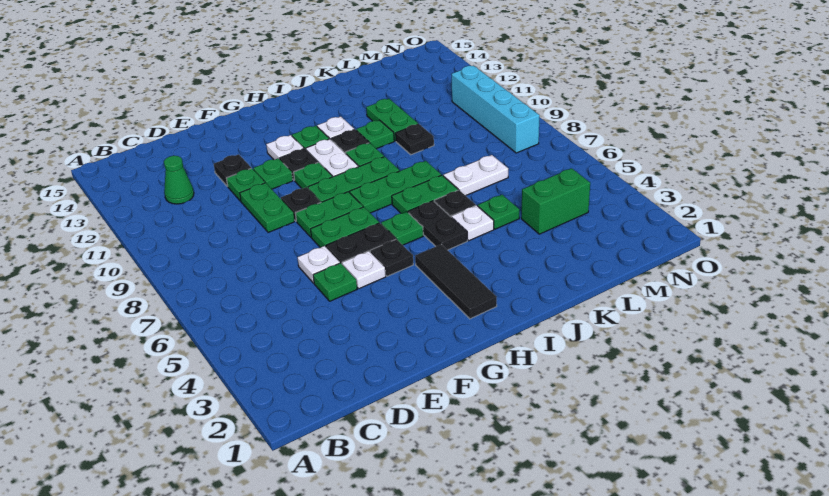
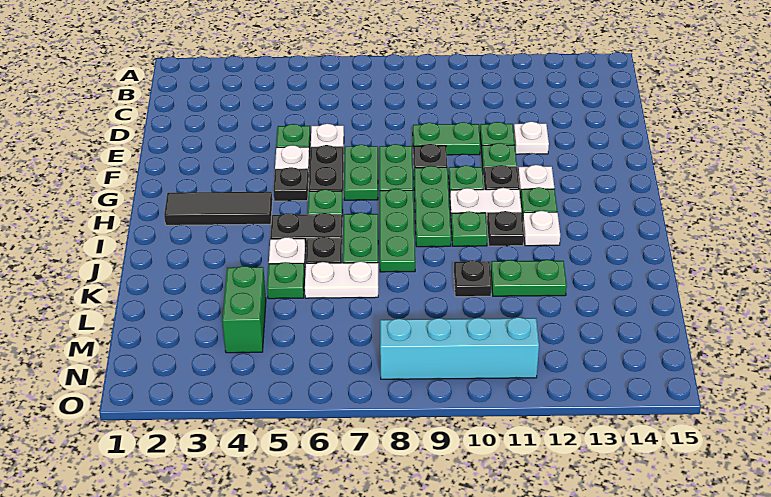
green cone C12 level 1 -> none
black plate E12 level 1 -> white plate E12 level 1
green plate J11 level 1 -> none
white plate K7:L7 level 1 -> white plate K6:K7 level 1

